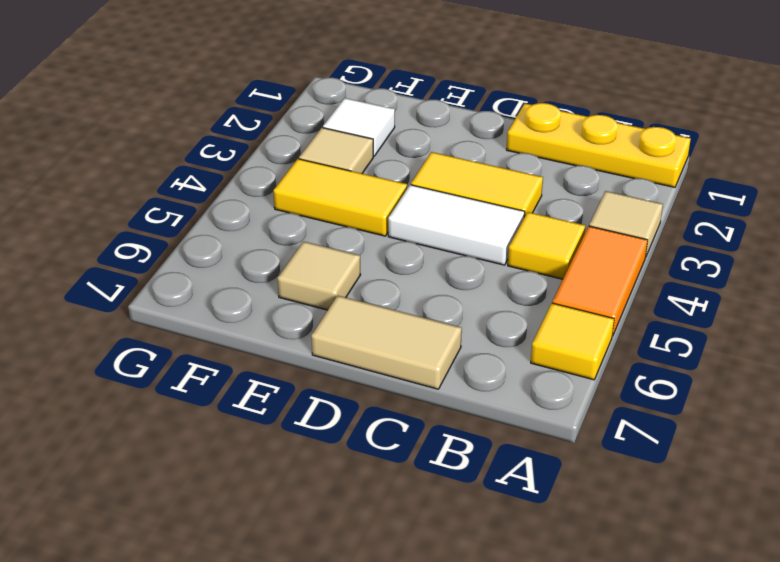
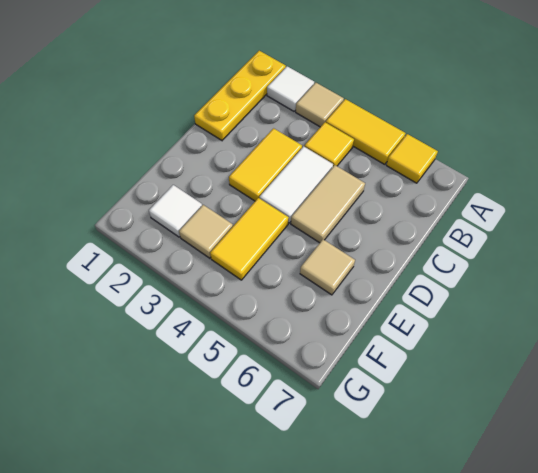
none -> white tile A2 level 1
orange tile A4:A5 level 1 -> yellow tile A4:A5 level 1
tan tile C7:D7 level 1 -> tan tile C5:D5 level 1

